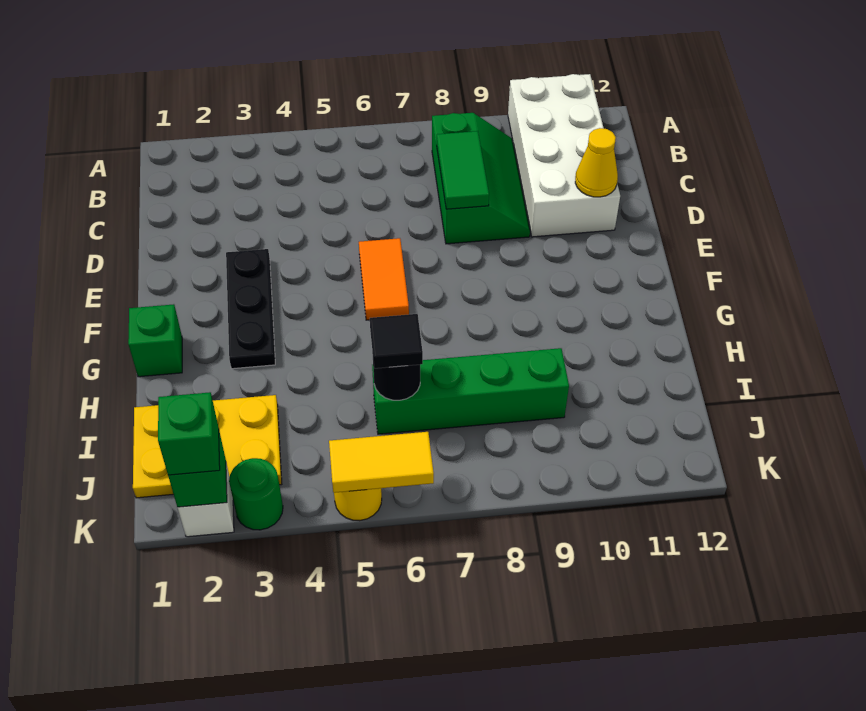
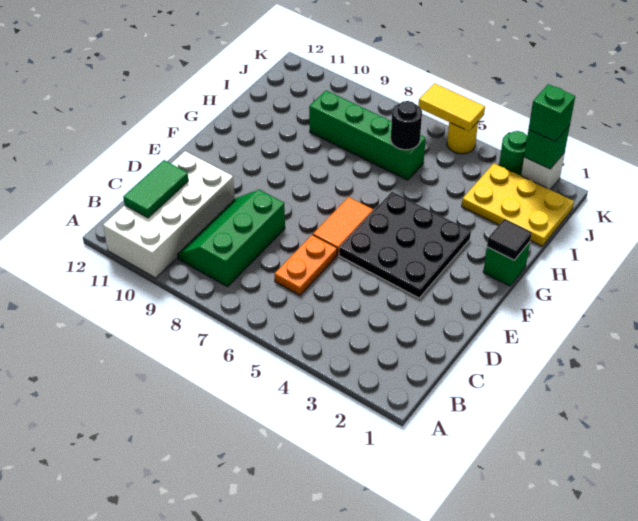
none -> orange plate C6:D6 level 1
green tile C8:D8 level 2 -> green tile B11:C11 level 2
yellow cone D11 level 2 -> none
black plate E3:G3 level 1 -> black plate E3:G5 level 1
black tile I6 level 3 -> black tile G1 level 2

